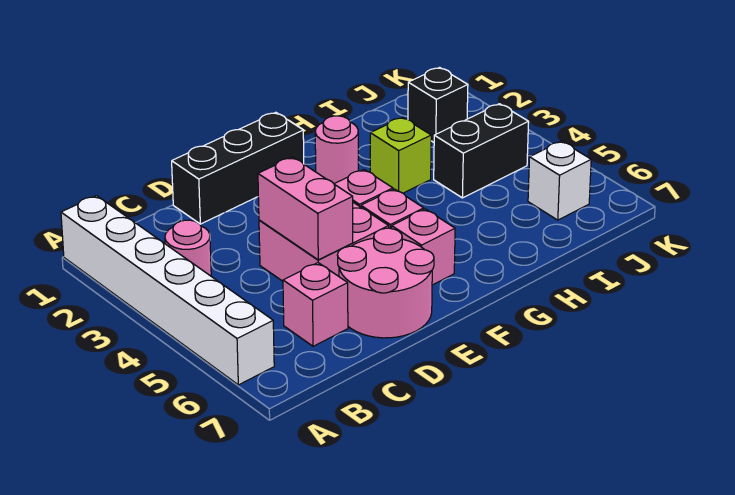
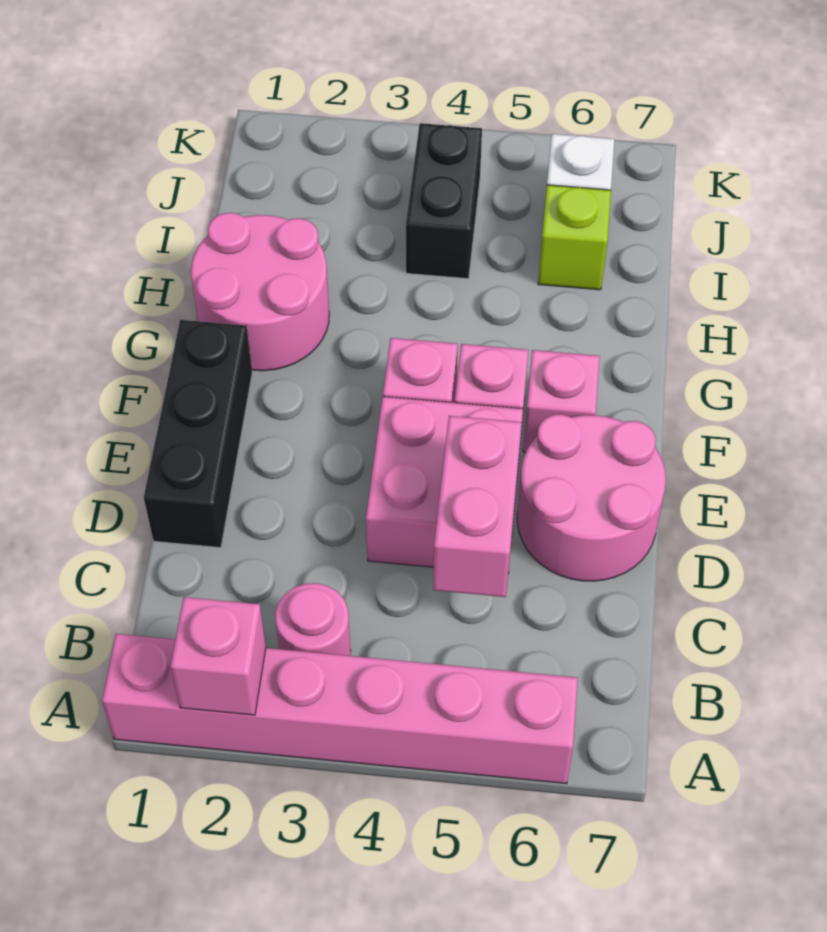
white brick A1:A6 level 1 -> pink brick A1:A6 level 1
pink brick C6 level 1 -> pink brick A2 level 2
pink brick D4:D5 level 2 -> pink brick C5:D5 level 2
pink round brick G2 level 1 -> pink round brick G1:H2 level 1
lime brick H3 level 1 -> lime brick I6 level 1
black brick J2 level 1 -> none

